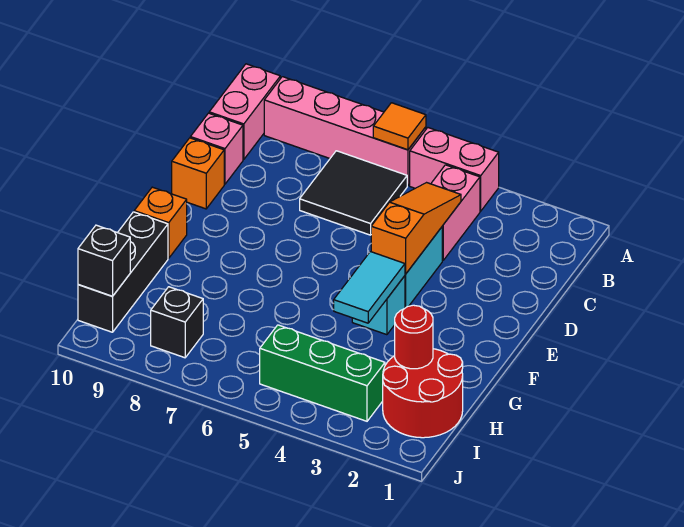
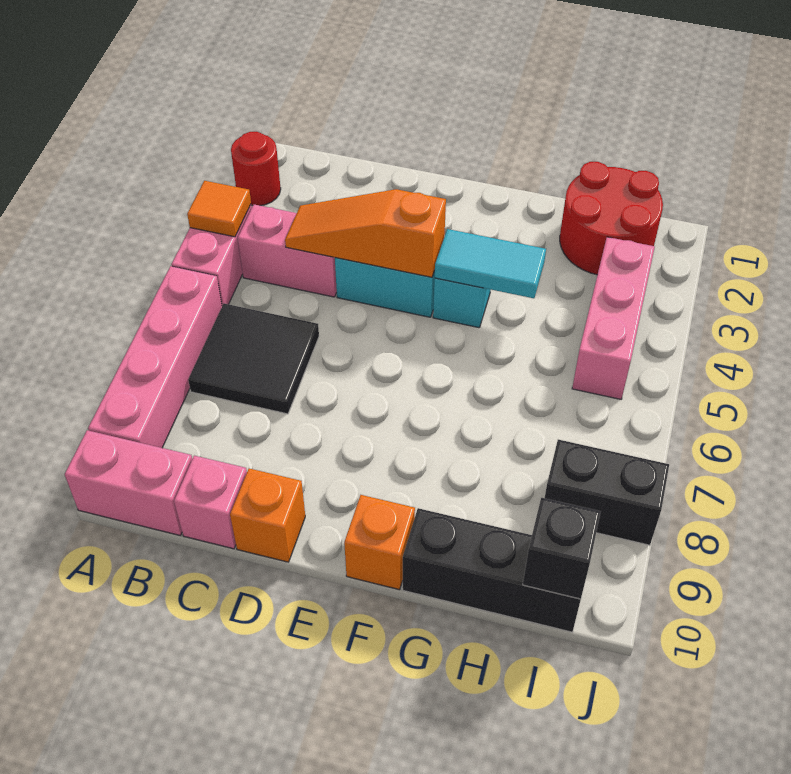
orange tile A6 level 2 -> orange tile A4 level 2
red round brick H2 level 2 -> red round brick A2 level 1
green brick I3:I5 level 1 -> pink brick I3:I5 level 1
black brick I8 level 1 -> black brick I8:J8 level 1

